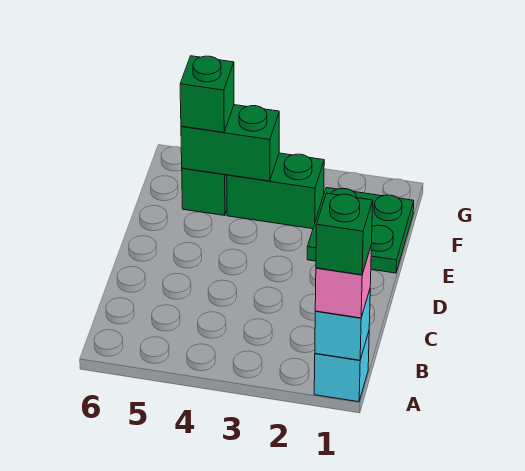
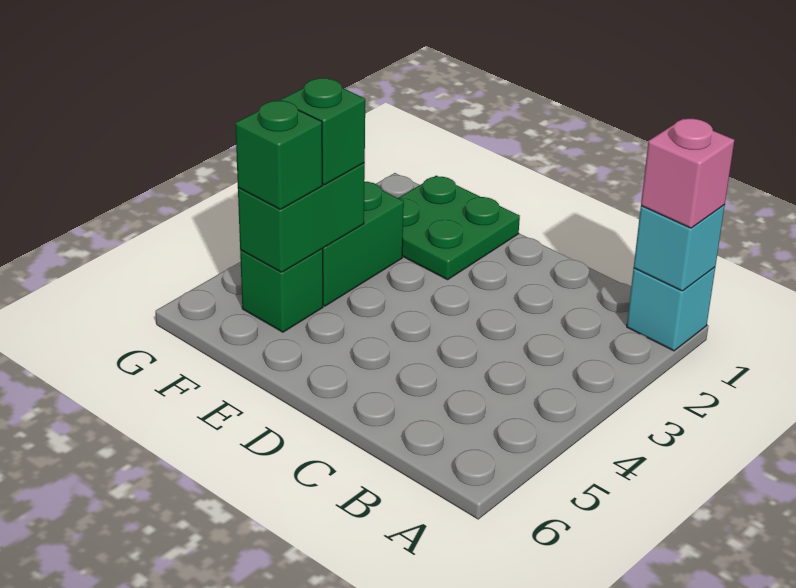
green brick A1 level 4 -> green brick F4 level 3

